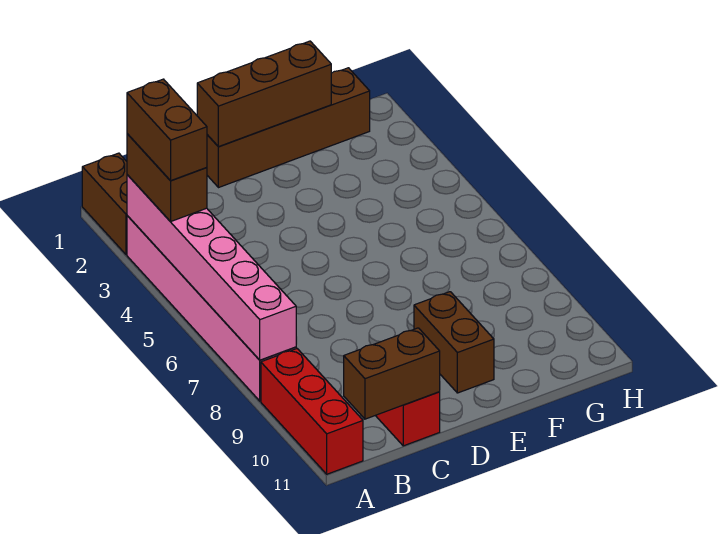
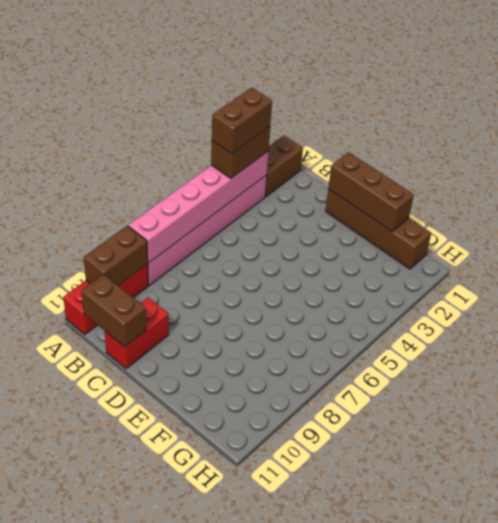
brown brick E9:E10 level 1 -> brown brick A9:A10 level 2

